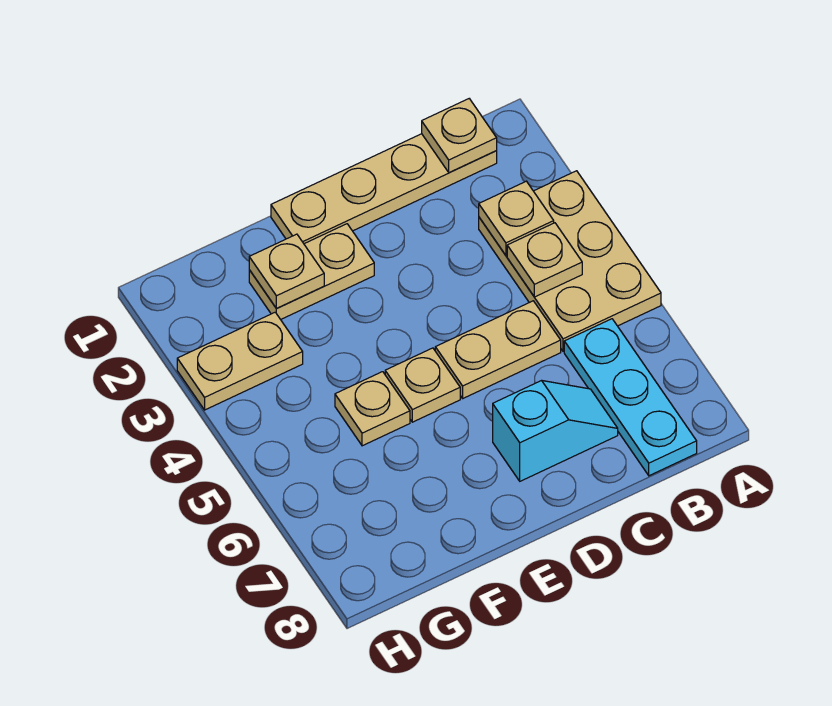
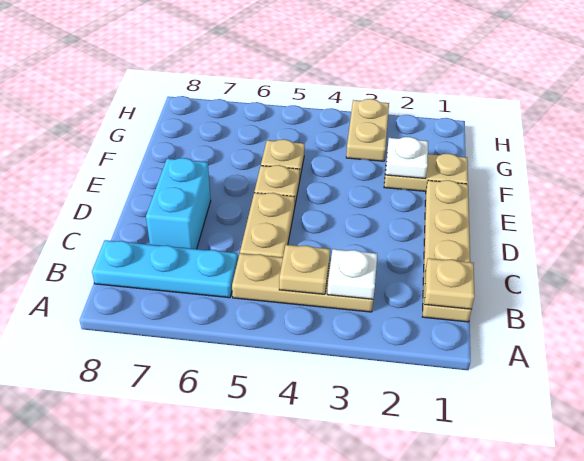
tan plate A3:B5 level 1 -> tan plate B3:B5 level 1
tan plate B3 level 2 -> white plate B3 level 2
cyan slope C7:D7 level 1 top D -> cyan brick C7:D7 level 1
tan plate E2:F2 level 1 -> tan plate F1:F2 level 1
tan plate F2 level 2 -> white plate F2 level 2

